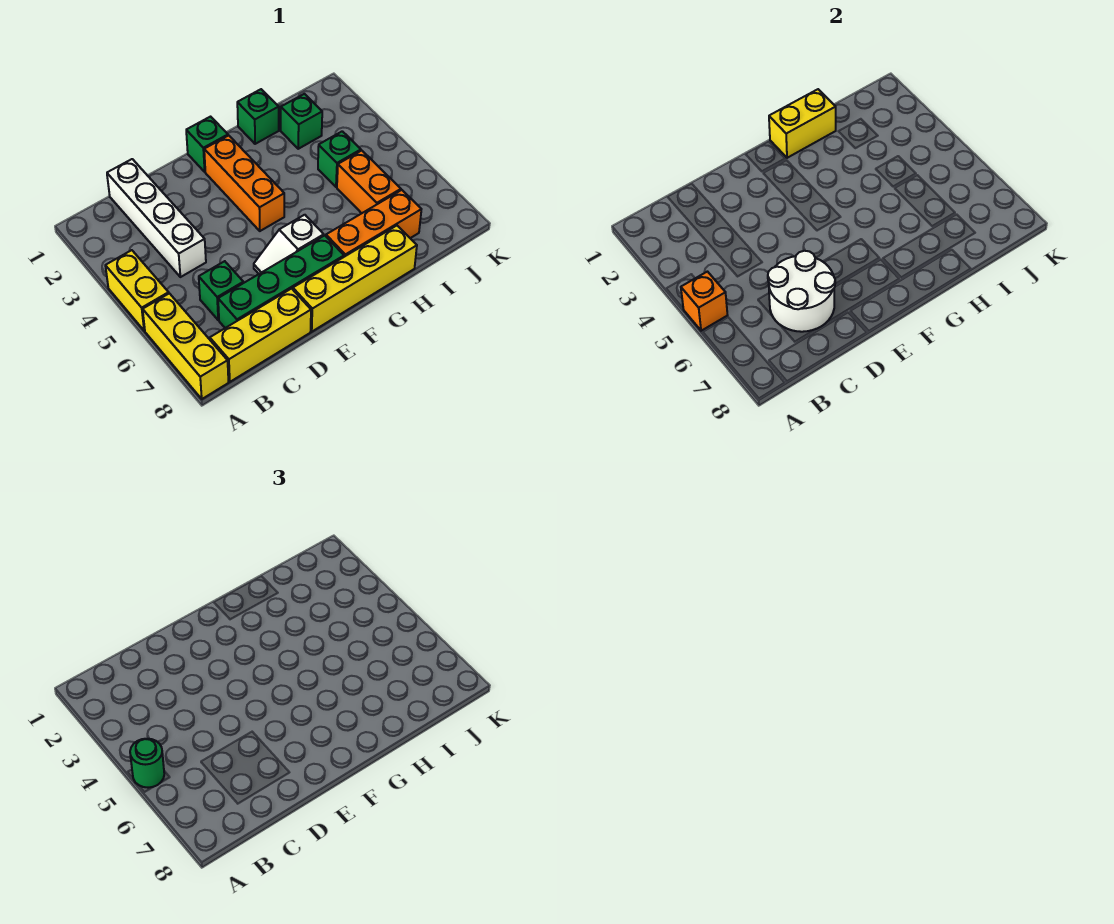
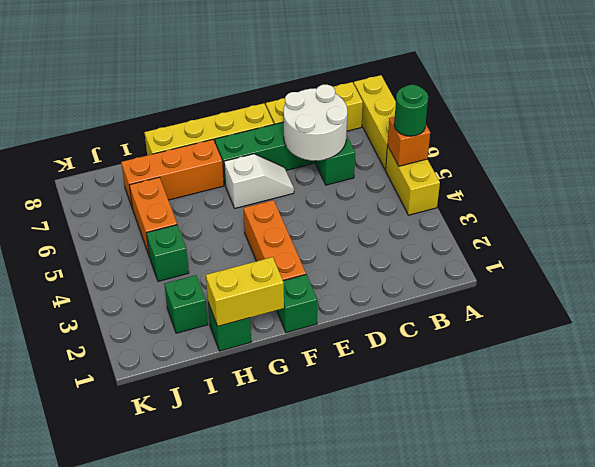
white brick C1:C4 level 1 -> none

